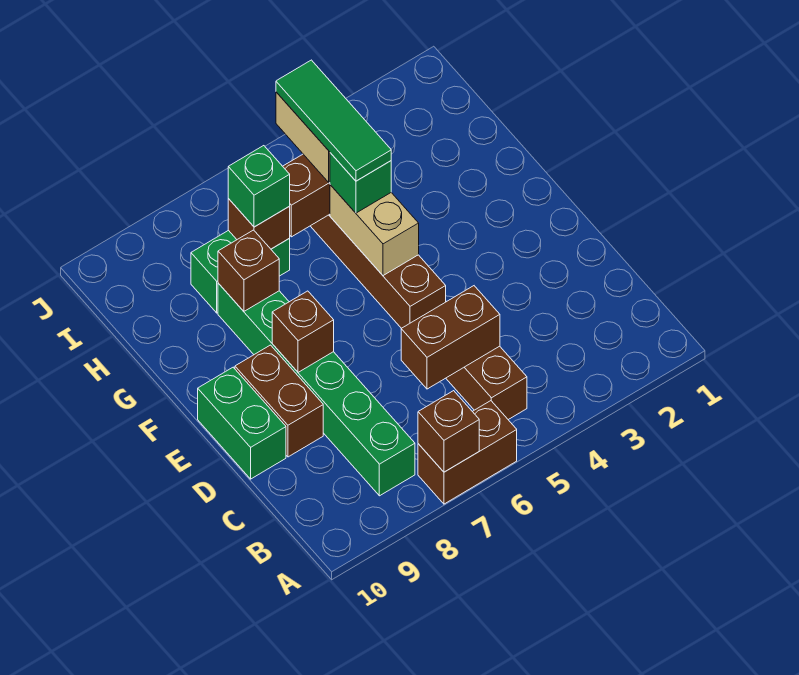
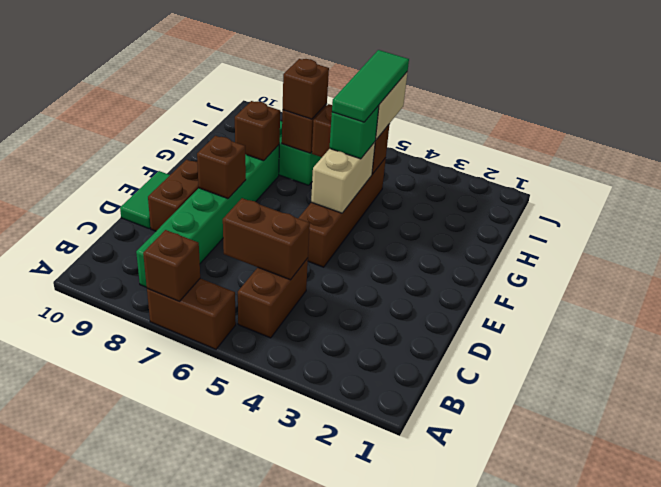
green brick D10:E10 level 1 -> green tile D10:E10 level 1
green brick H7 level 3 -> brown brick H7 level 3

